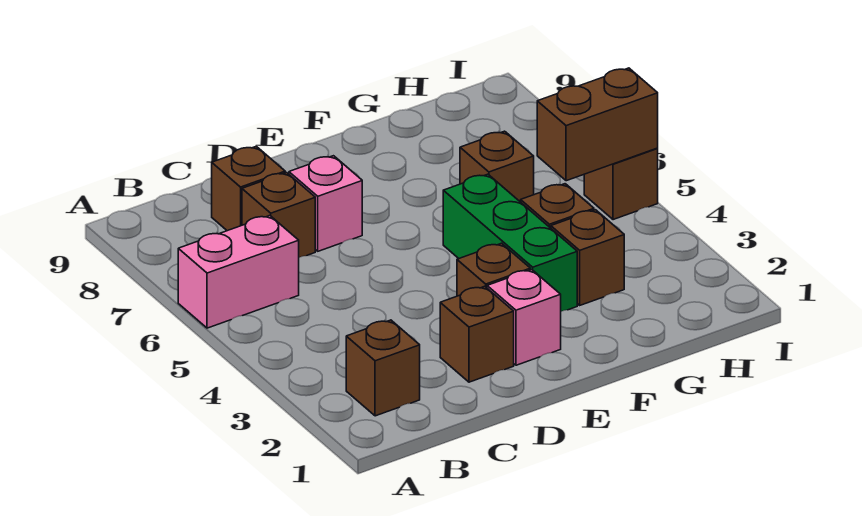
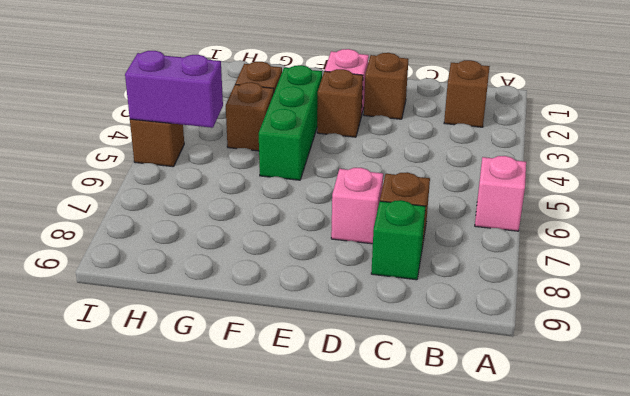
pink brick A6:B6 level 1 -> pink brick A6 level 1
brown brick C8 level 1 -> green brick C8 level 1
brown brick G6 level 1 -> none
brown brick H5:I5 level 2 -> purple brick H5:I5 level 2

